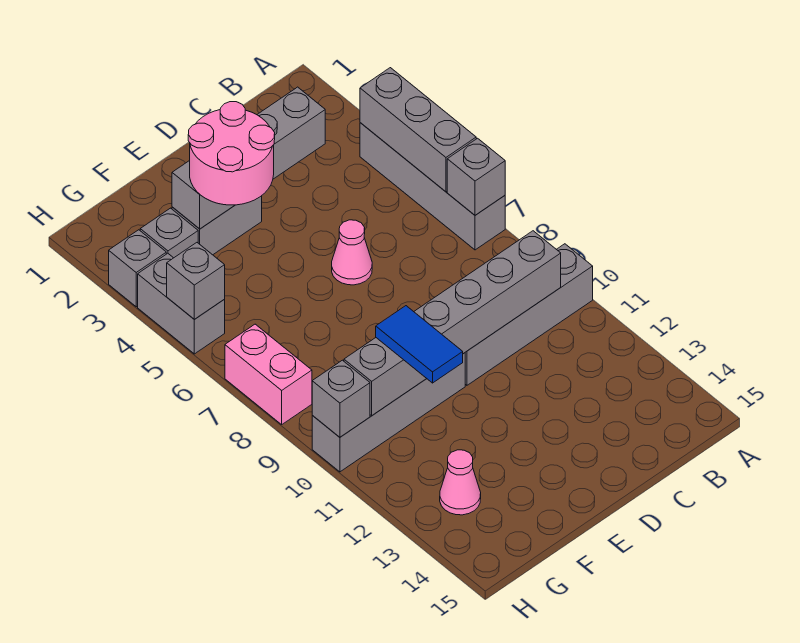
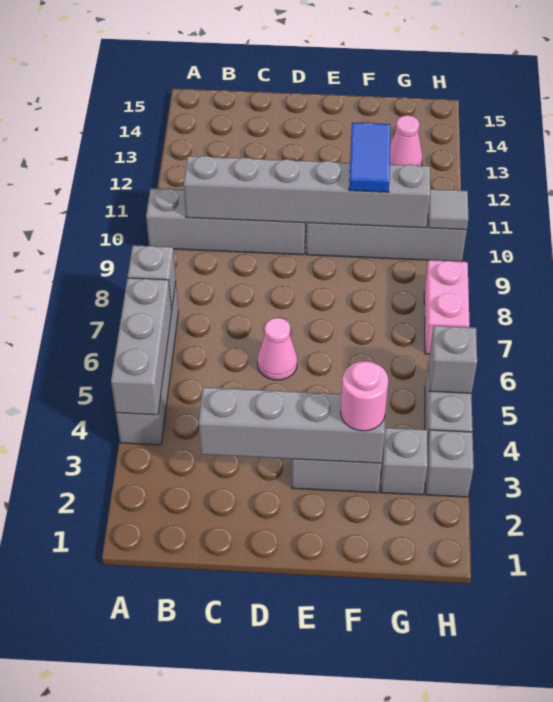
pink round brick E3:F4 level 3 -> pink round brick F3 level 3
grey brick H10 level 2 -> grey tile H10 level 2

